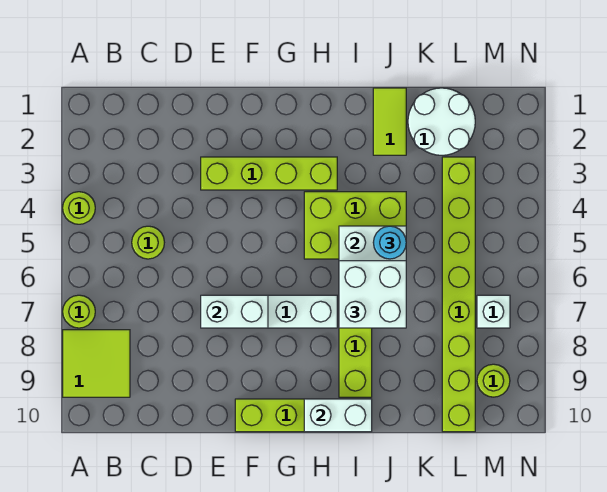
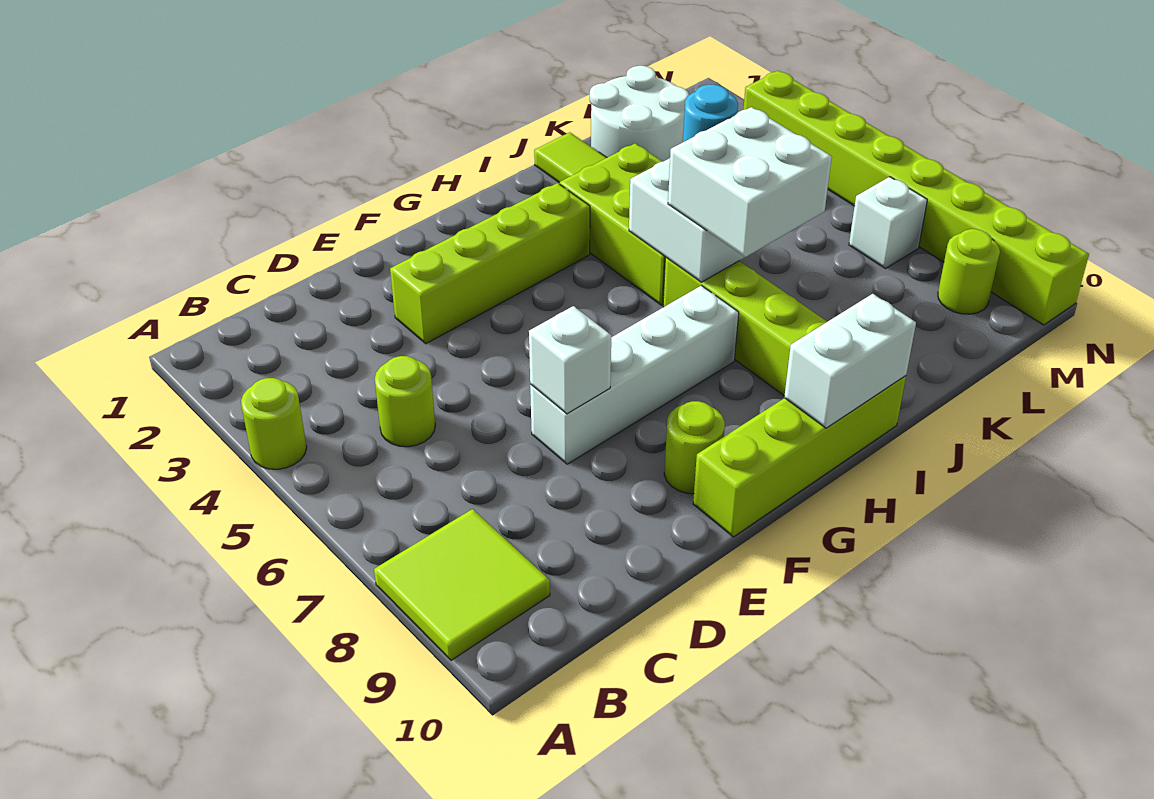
lime round brick A7 level 1 -> lime round brick F9 level 1
white brick E7:F7 level 2 -> white brick E7 level 2
lime brick H4:J5 level 1 -> lime brick I3:J5 level 1
lime brick L3:L10 level 1 -> lime brick N3:N10 level 1

